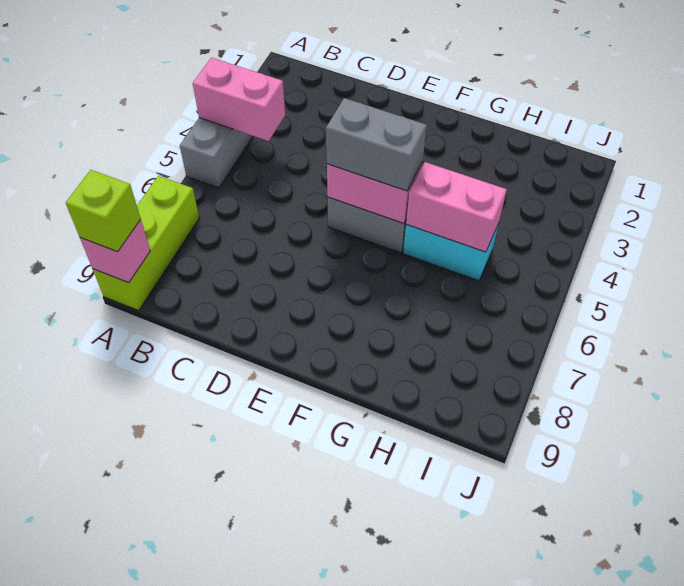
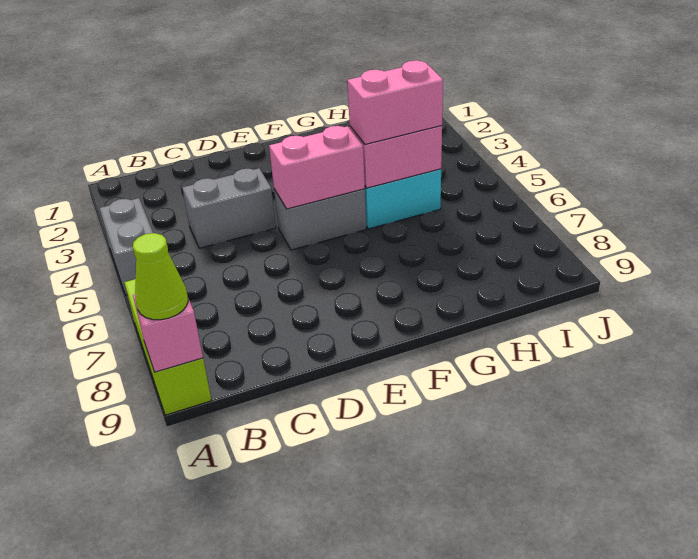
pink brick A4:B4 level 2 -> pink brick G5:H5 level 3
lime brick A9 level 3 -> lime cone A9 level 3
grey brick E5:F5 level 3 -> grey brick C4:D4 level 1

